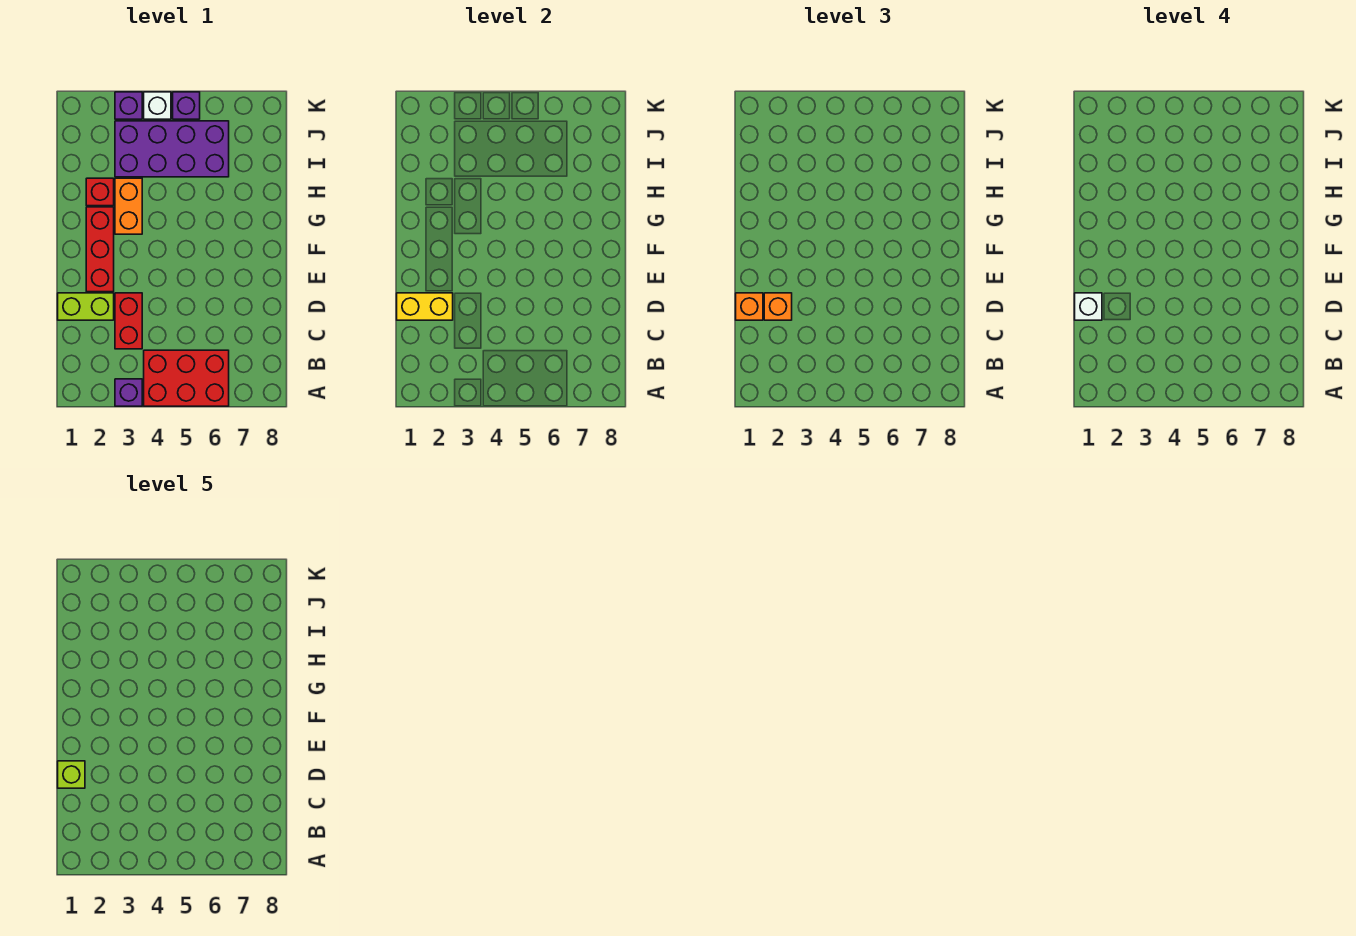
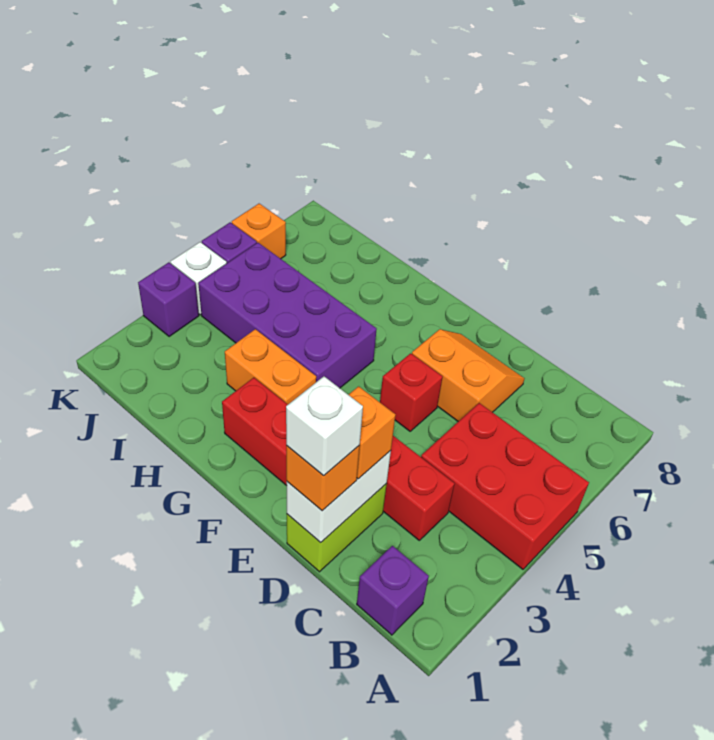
purple brick A3 level 1 -> purple brick B1 level 1
red brick A4:B6 level 1 -> red brick A4:C5 level 1
yellow brick D1:D2 level 2 -> white brick D1:D2 level 2
lime brick D1 level 5 -> none
none -> orange slope D6:E7 level 1 top 6
red brick H2 level 1 -> red brick E5 level 1
purple brick I3:J6 level 1 -> purple brick G4:J5 level 1
none -> orange brick K6 level 1

